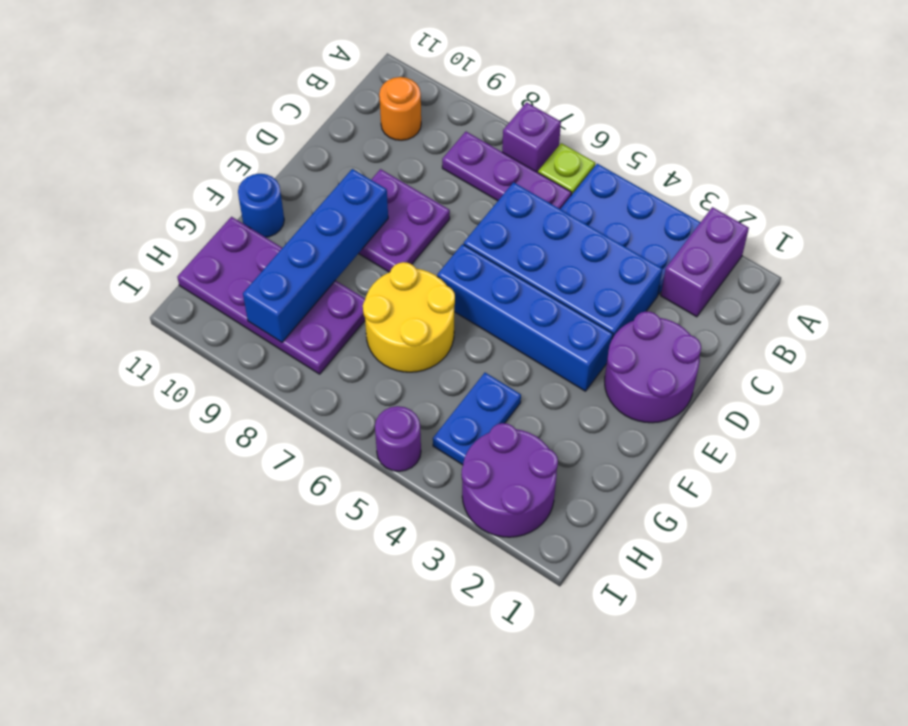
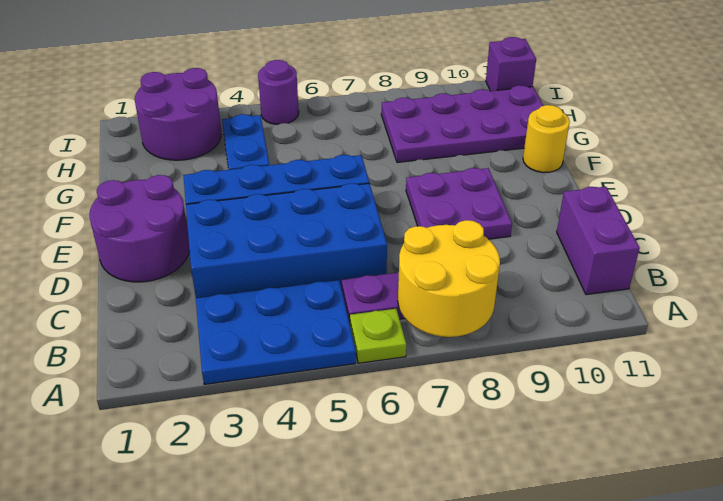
purple brick A2:B2 level 1 -> purple brick B11:C11 level 1
purple brick A7 level 1 -> purple brick I11 level 1
orange round brick B10 level 1 -> none
blue brick E9:H9 level 2 -> none
yellow round brick F6:G7 level 1 -> yellow round brick A7:B8 level 2
blue round brick F11 level 1 -> yellow round brick F11 level 1

